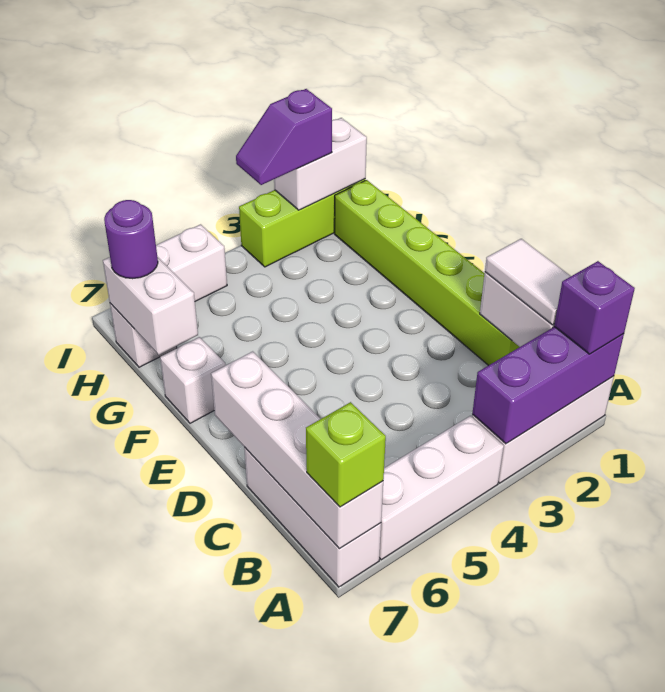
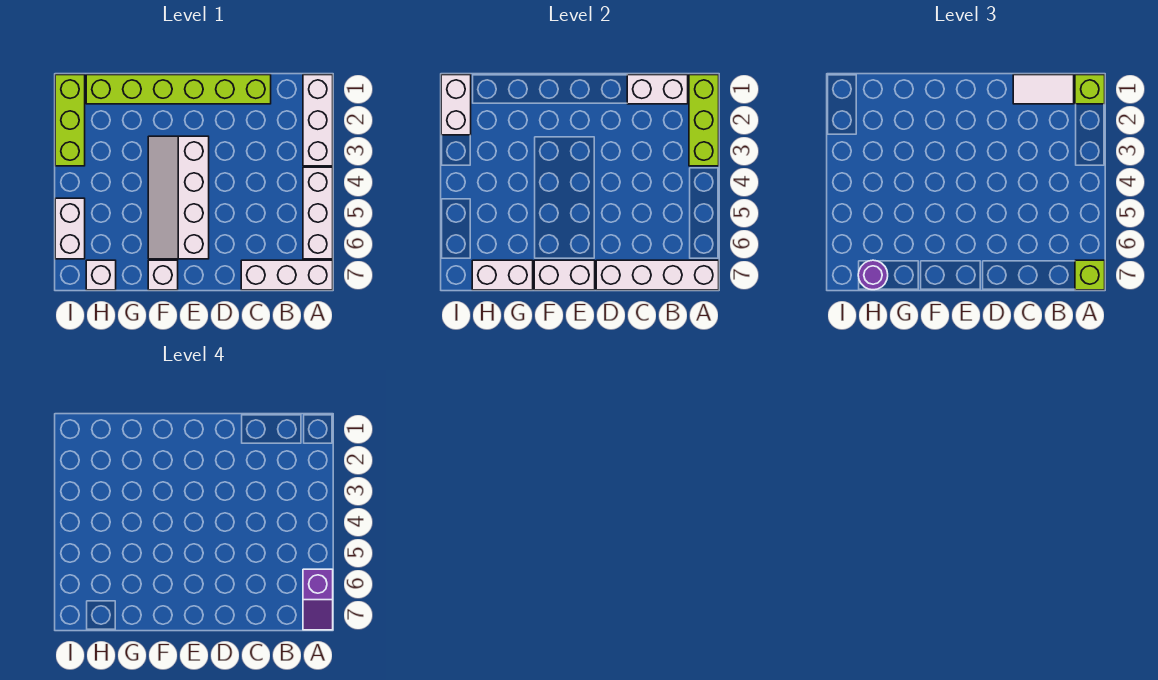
purple brick A1:A3 level 2 -> lime brick A1:A3 level 2
purple brick A1 level 3 -> lime brick A1 level 3
none -> white slope E3:F6 level 1 top E
none -> white brick E7:F7 level 2
purple slope I2:I3 level 3 top 2 -> purple slope A6:A7 level 4 top 6

